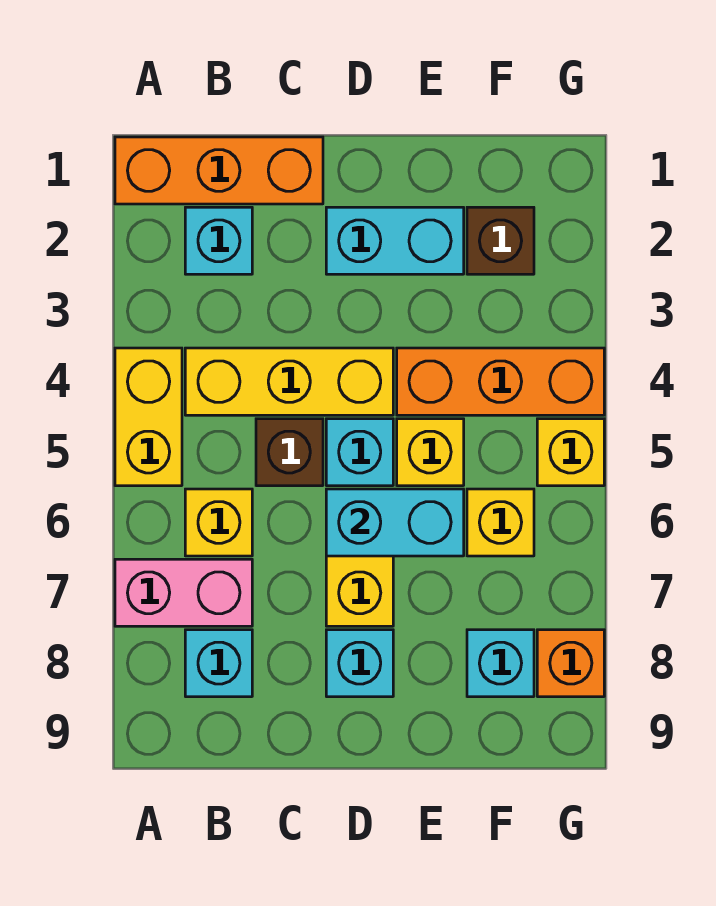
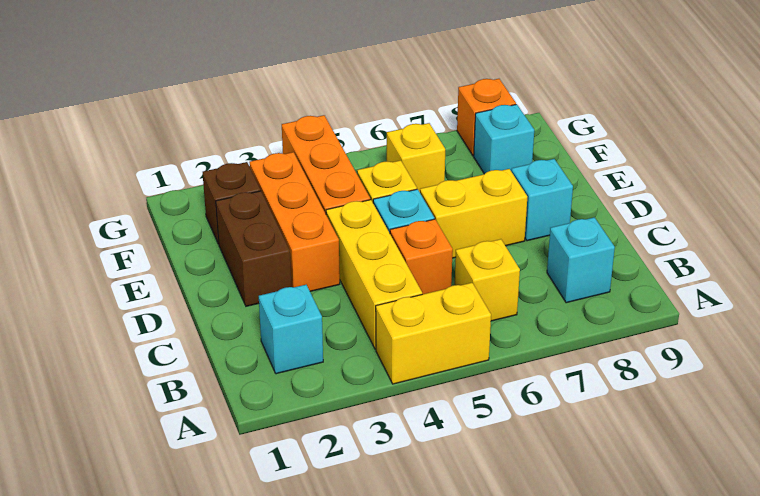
orange brick A1:C1 level 1 -> orange brick D3:F3 level 1
pink brick A7:B7 level 1 -> none
brown brick C5 level 1 -> orange brick C5 level 1
cyan brick D2:E2 level 1 -> brown brick D2:E2 level 1
cyan brick D6:E6 level 2 -> none
yellow brick G5 level 1 -> none

